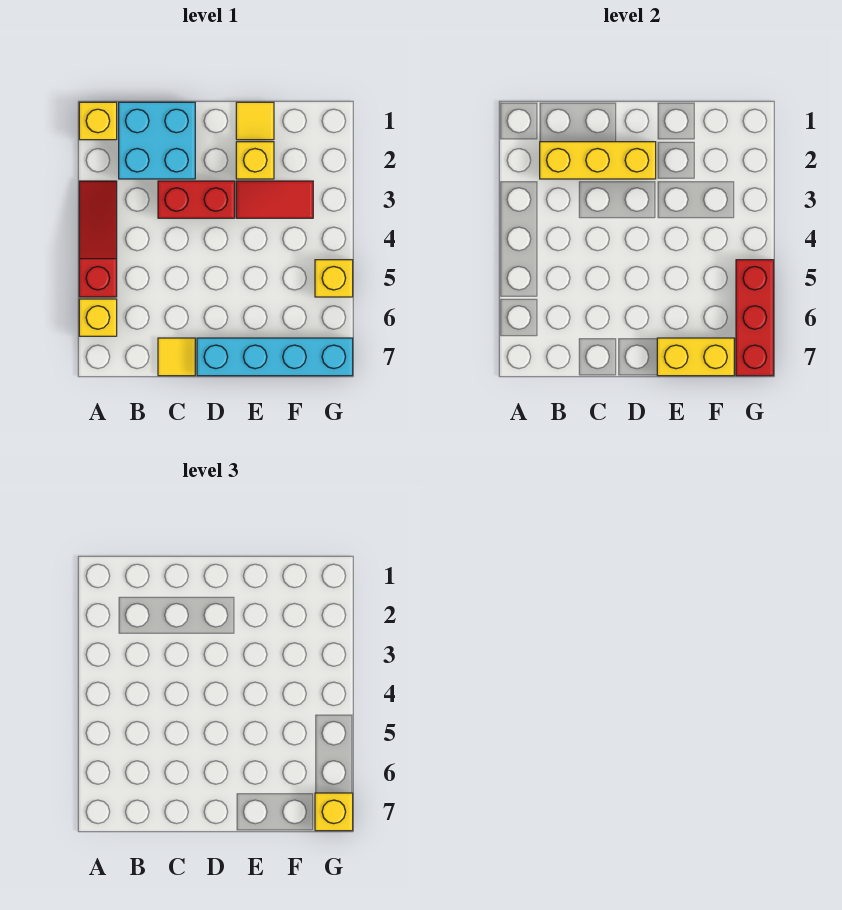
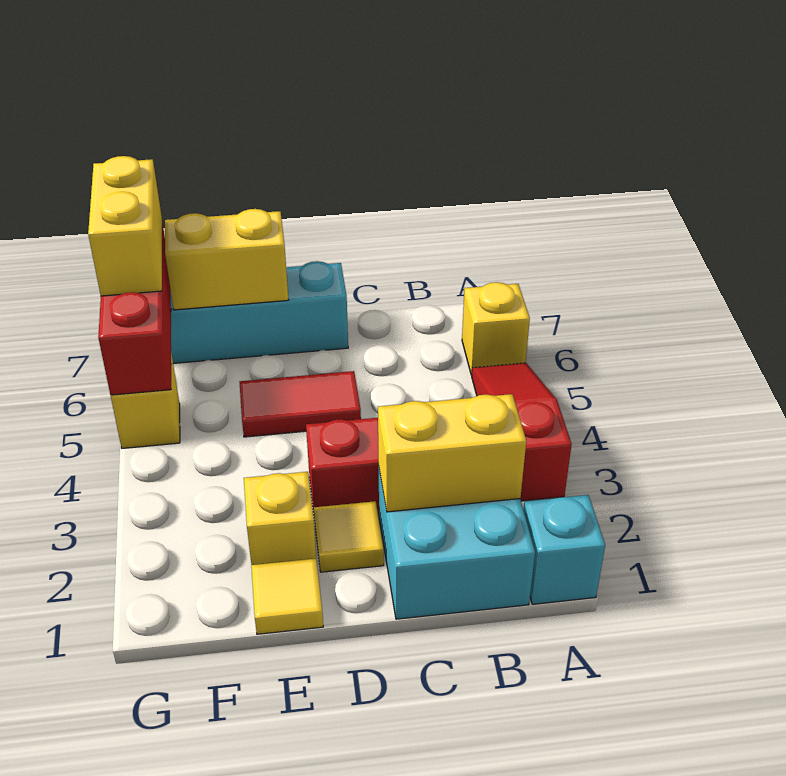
yellow brick A1 level 1 -> cyan brick A1 level 1
red slope A3:A5 level 1 top 5 -> red slope A3:A5 level 1 top 3
yellow brick B2:D2 level 2 -> yellow brick B2:C2 level 2
yellow tile C7 level 1 -> yellow tile D2 level 1
red tile E3:F3 level 1 -> red tile D5:E5 level 1
yellow brick G7 level 3 -> yellow brick G6:G7 level 3

